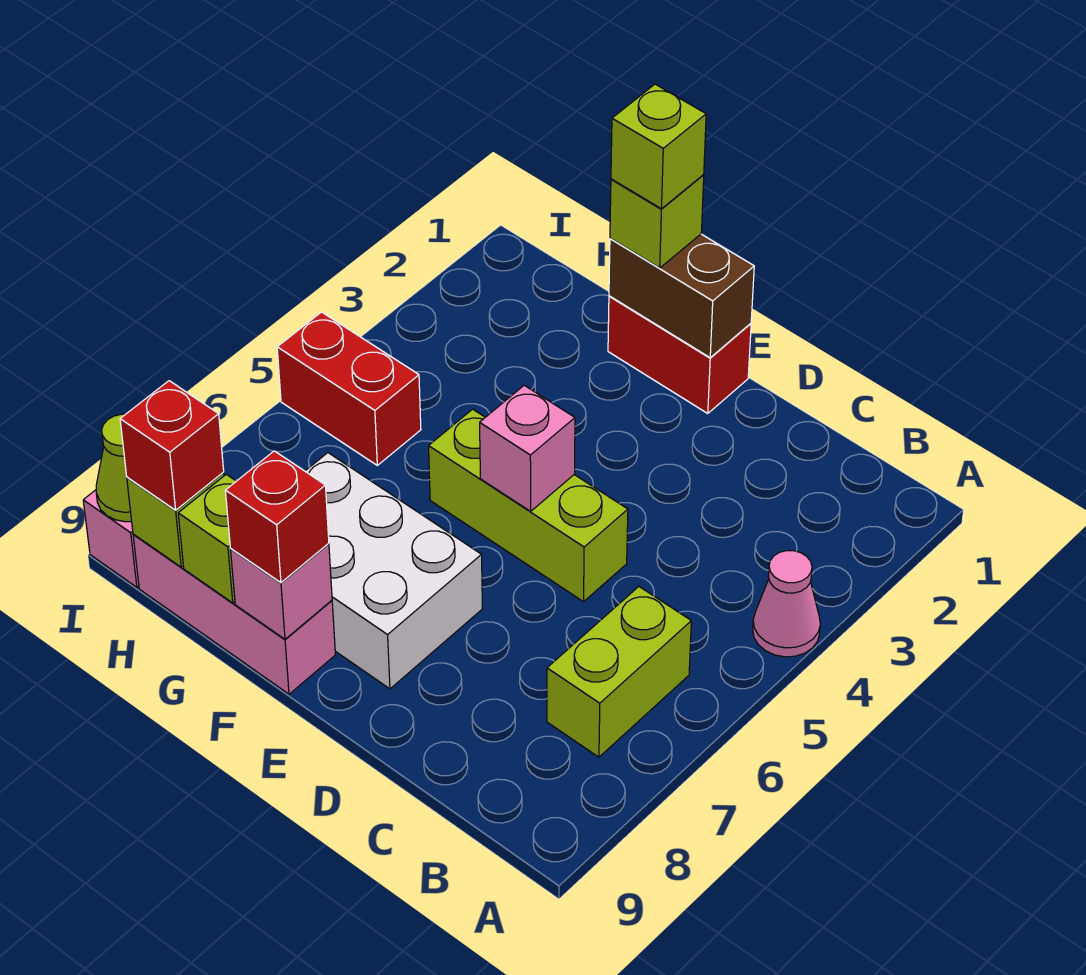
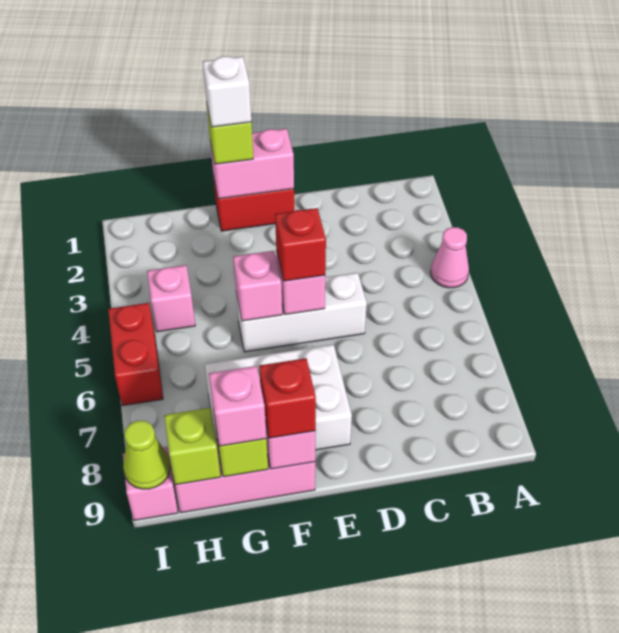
lime brick B6:B7 level 1 -> none
lime brick D5:F5 level 1 -> white brick D5:F5 level 1
brown brick E1:F1 level 2 -> pink brick E1:F1 level 2
lime brick F1 level 4 -> white brick F1 level 4
none -> pink brick F5 level 2
none -> pink brick G9 level 3
none -> pink brick H4 level 1
red brick H5:I5 level 1 -> red brick I5:I6 level 1
red brick H9 level 3 -> red brick E5 level 3

